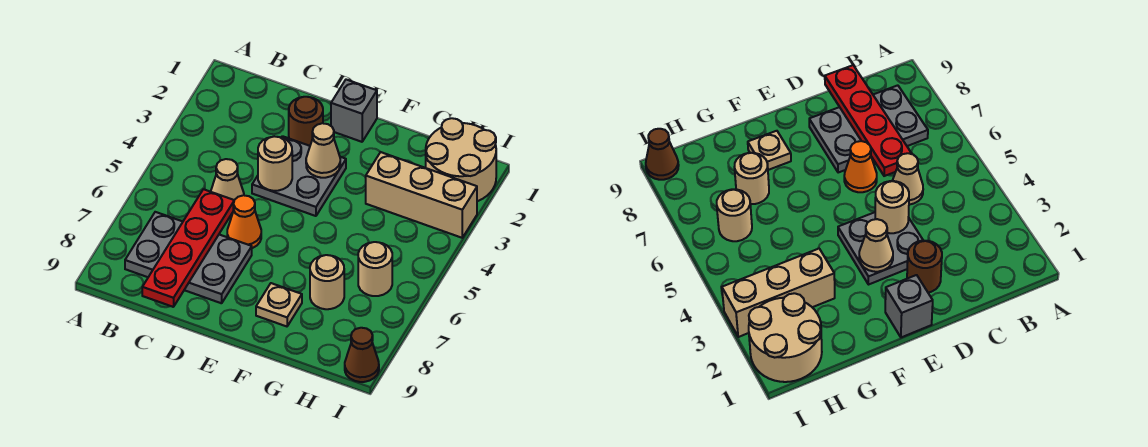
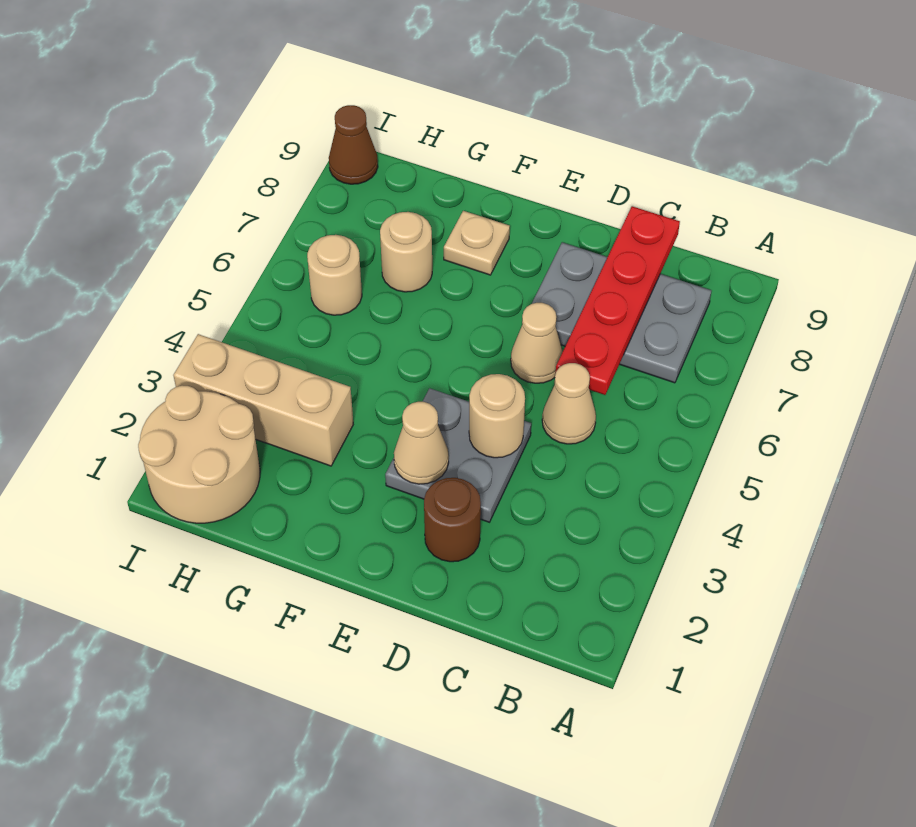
orange cone D6 level 1 -> tan cone D6 level 1
grey brick E1 level 1 -> none

